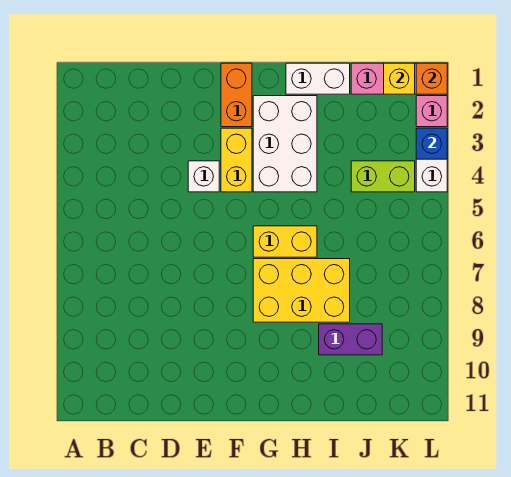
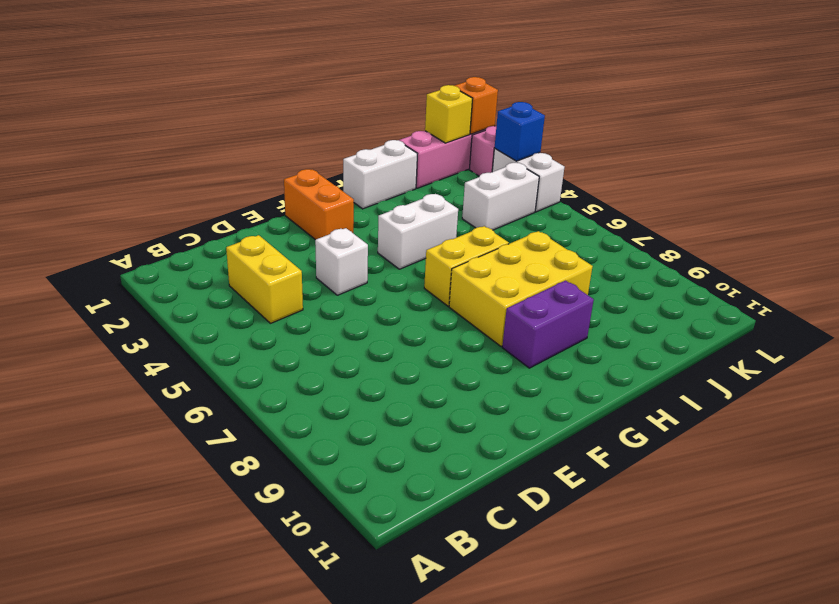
yellow brick F3:F4 level 1 -> yellow brick C3:C4 level 1
white brick G2:H4 level 1 -> white brick G4:H4 level 1
purple brick I9:J9 level 1 -> purple brick G9:H9 level 1
lime brick J4:K4 level 1 -> white brick J4:K4 level 1

